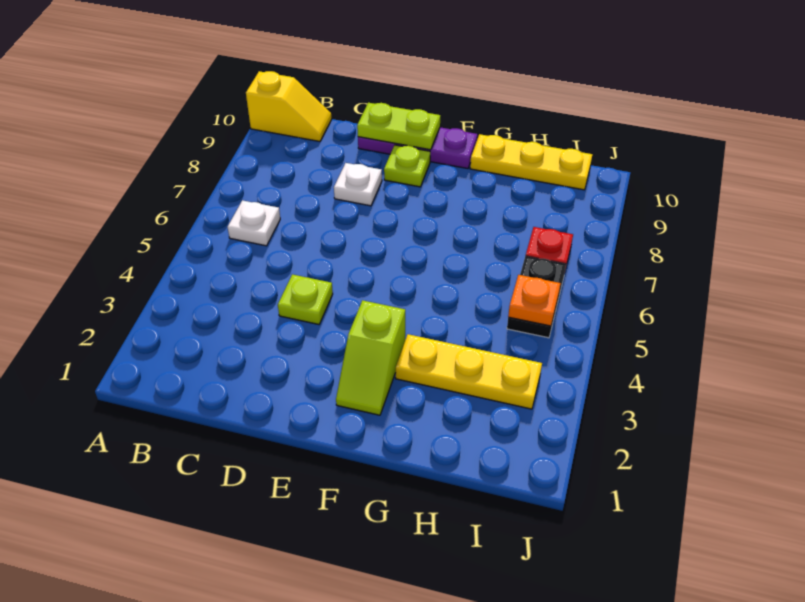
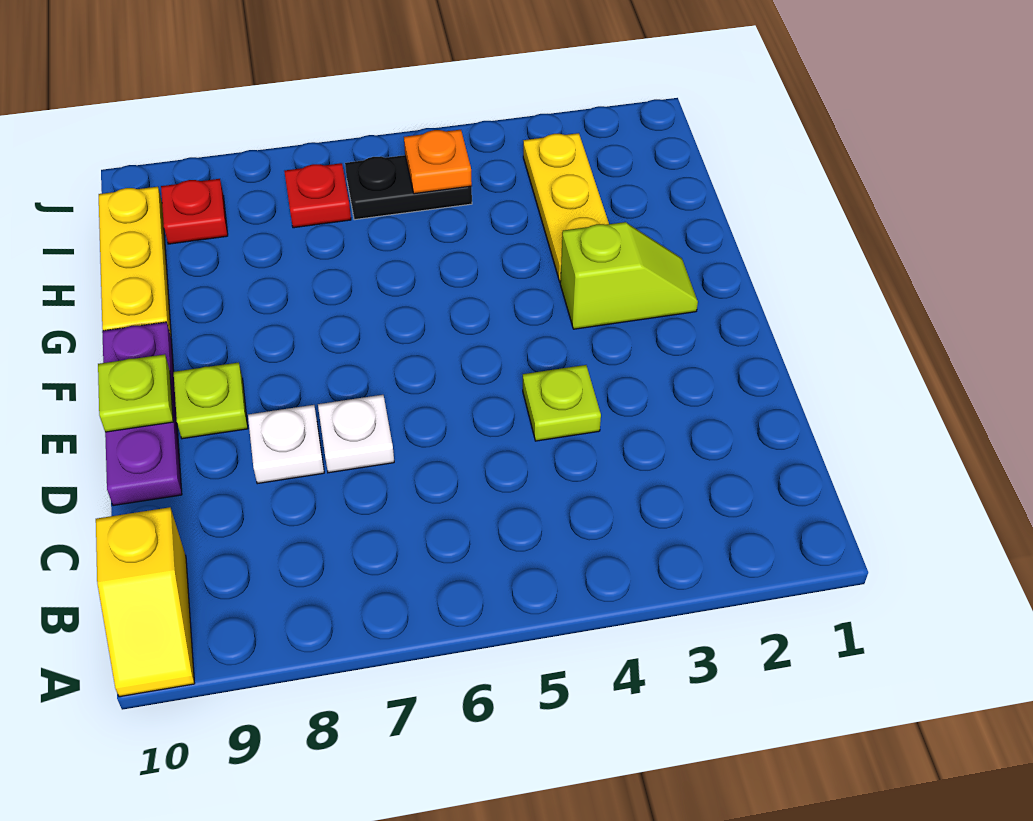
yellow slope A10:B10 level 1 top A -> yellow slope A10:B10 level 1 top B
white plate B6 level 1 -> white plate D7 level 1
lime plate D10:E10 level 2 -> lime plate E10 level 2
none -> red plate I9 level 1

